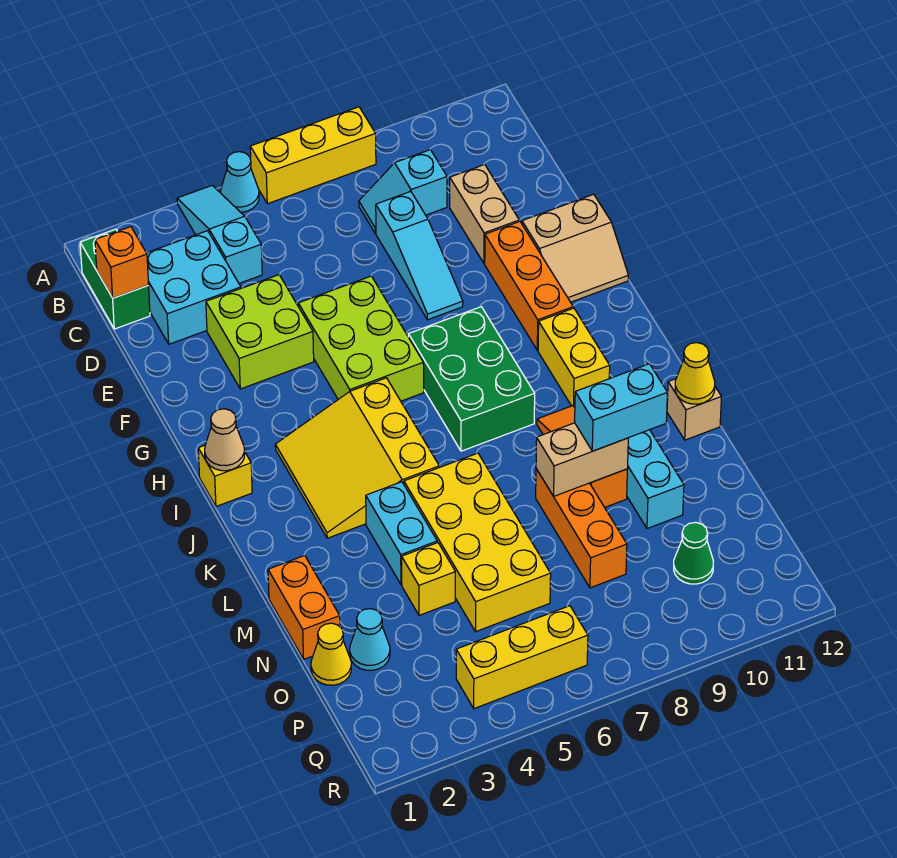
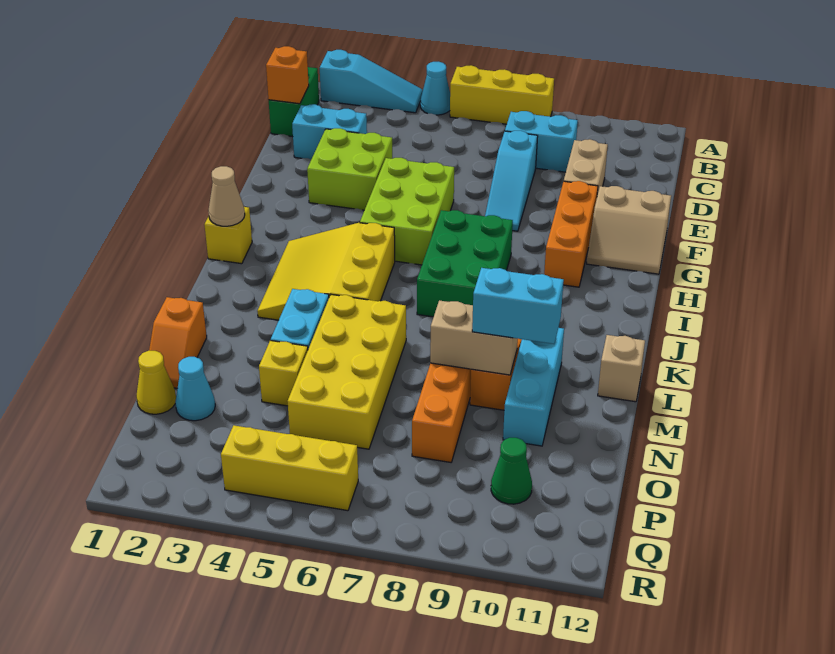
cyan slope A4:C4 level 1 top C -> cyan slope A2:A4 level 1 top 2
cyan brick C2:D3 level 1 -> cyan brick D2:D3 level 1
cyan slope C8:C9 level 1 top 9 -> cyan brick C8:C9 level 1
yellow brick I10:J10 level 1 -> none
yellow cone L12 level 2 -> none
orange brick M1:N1 level 1 -> orange slope M1:N1 level 1 top M

